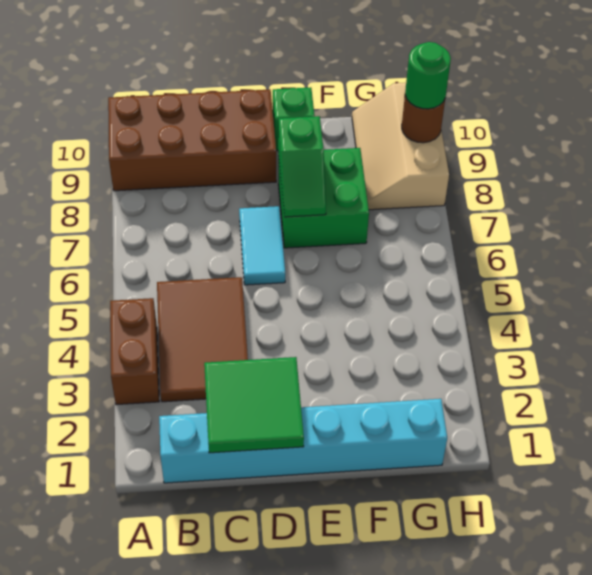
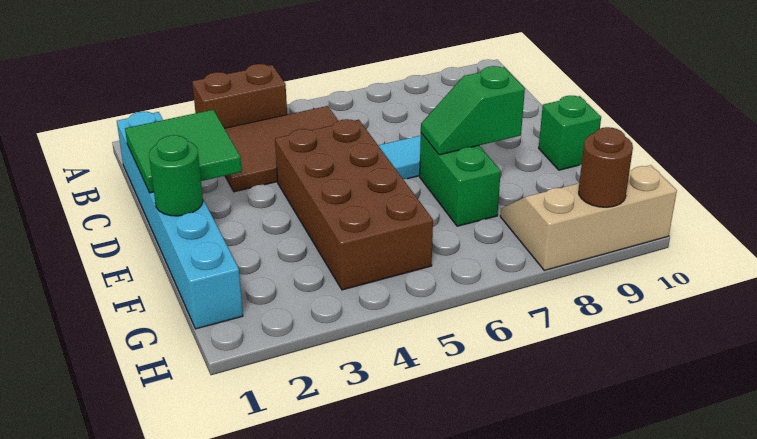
brown brick A9:D10 level 1 -> brown brick D4:G5 level 1
green brick E7:F8 level 1 -> green brick E7:F7 level 1
green round brick H9 level 3 -> green round brick E1 level 2

